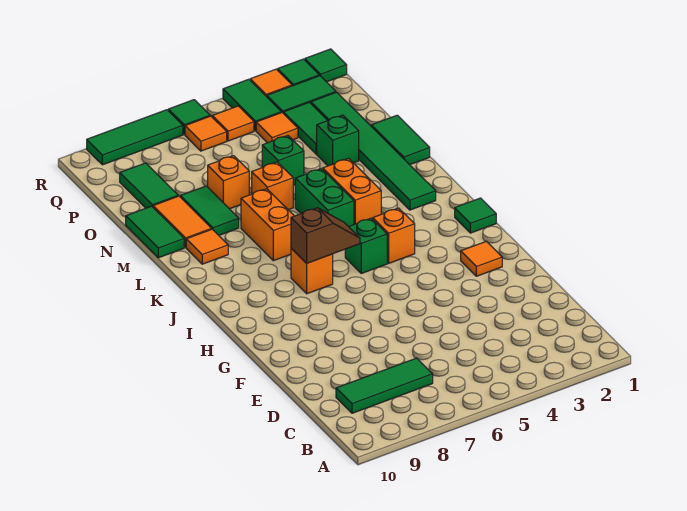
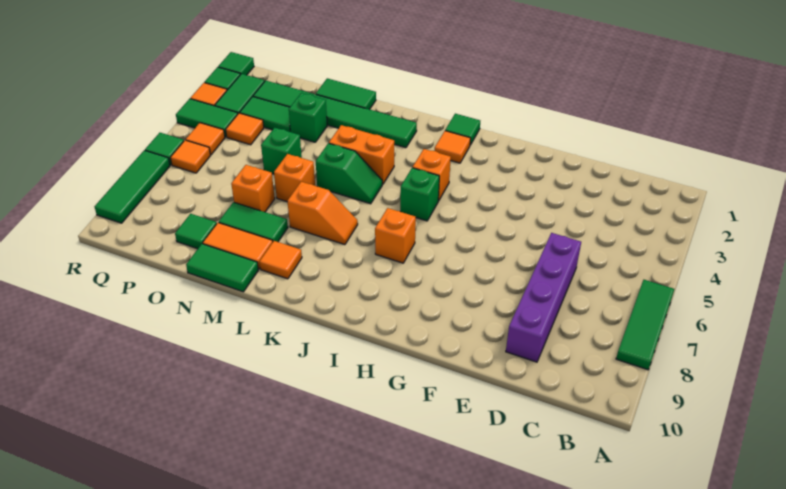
green tile C7:C9 level 1 -> green tile A6:A8 level 1
none -> purple brick D6:D9 level 1
orange tile G2 level 1 -> orange tile I2 level 1
brown slope I6:I7 level 2 top 7 -> none
green brick K5:L5 level 1 -> green slope K5:L5 level 1 top L
orange brick K7:L7 level 1 -> orange slope K7:L7 level 1 top L
green tile O9:P9 level 1 -> green tile O9 level 1

